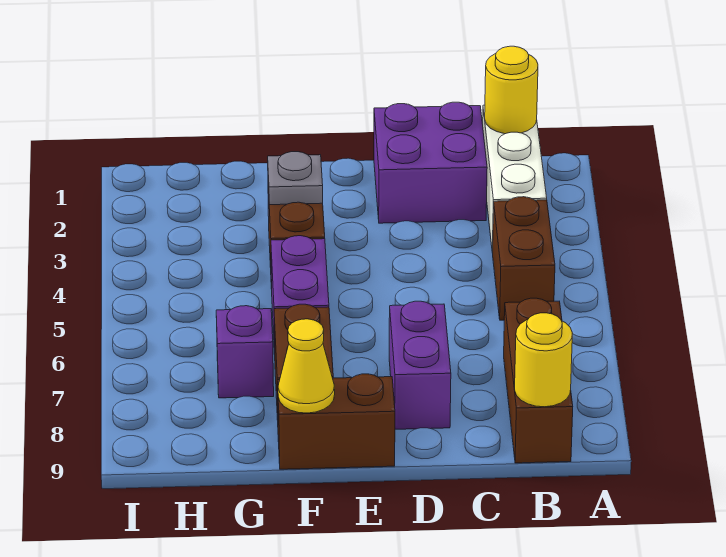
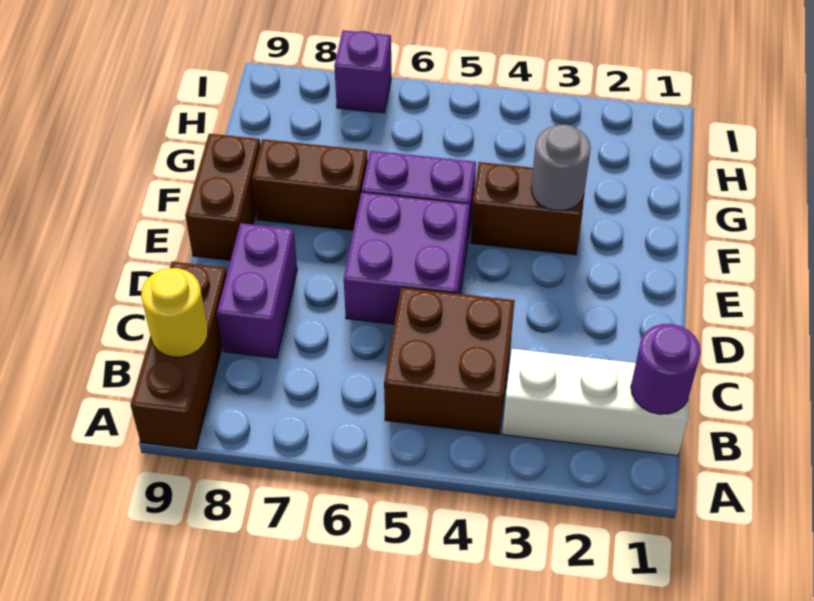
yellow round brick B1 level 2 -> purple round brick B1 level 2
brown brick B4:B5 level 1 -> brown brick B4:C5 level 1
brown brick B7:B9 level 1 -> brown brick A9:C9 level 1
purple brick C1:D2 level 1 -> purple brick D5:E6 level 1
purple brick D7:D8 level 1 -> purple brick C8:D8 level 1
grey plate F3 level 2 -> grey round brick F3 level 2
yellow cone F9 level 2 -> none
purple brick G7 level 1 -> purple brick I7 level 1

